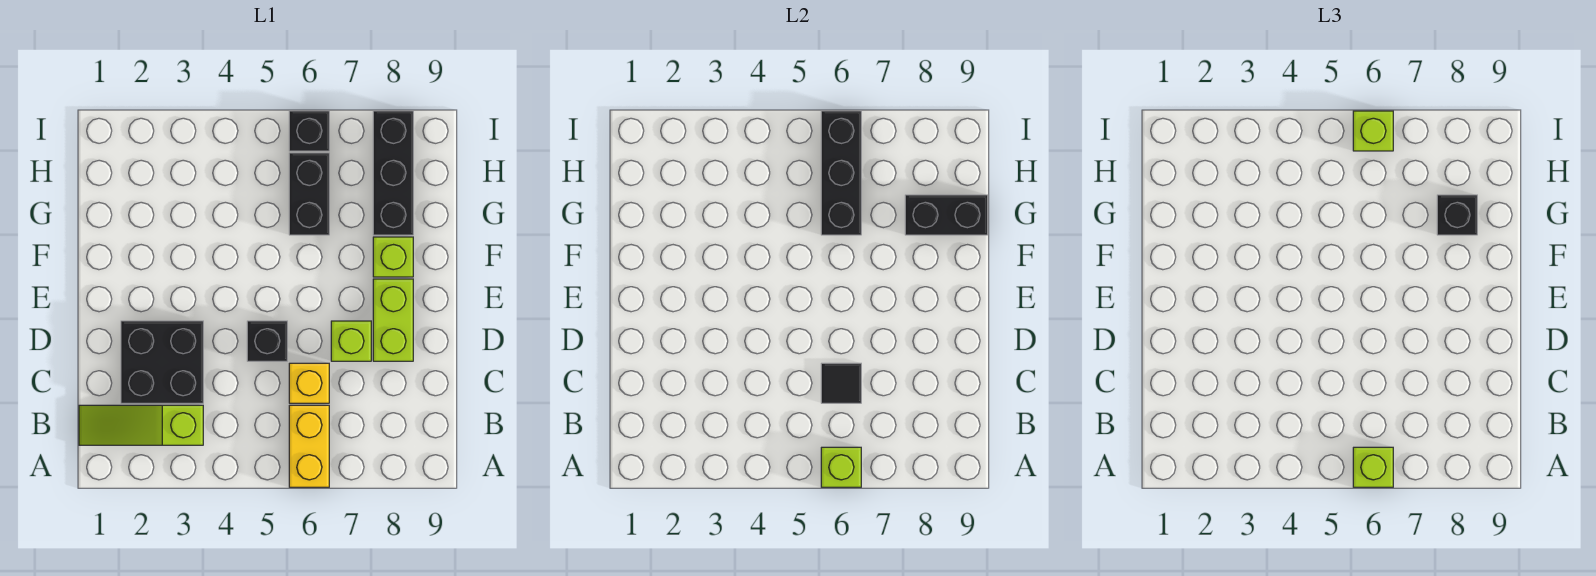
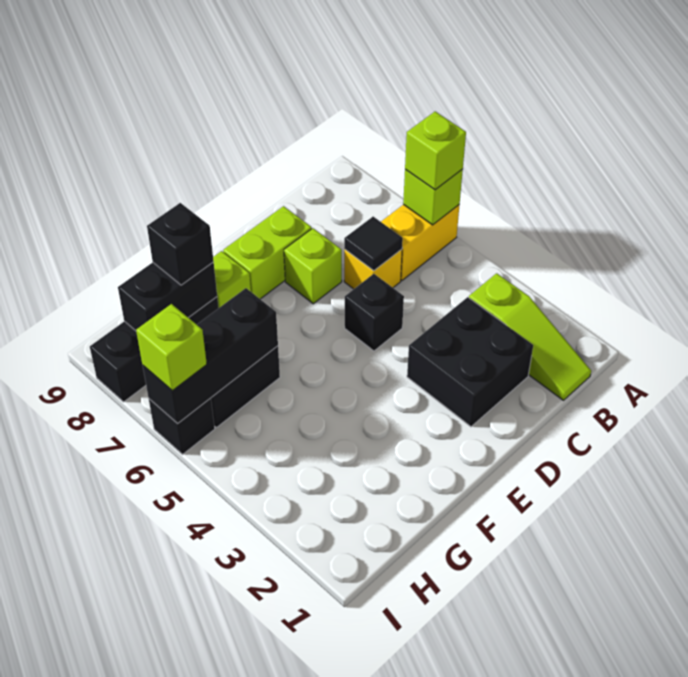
black brick G8:G9 level 2 -> black brick G8:H8 level 2

